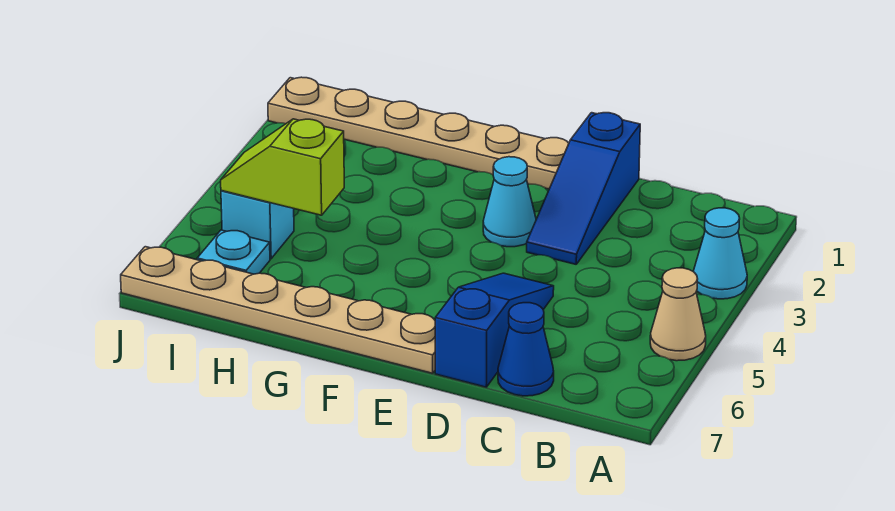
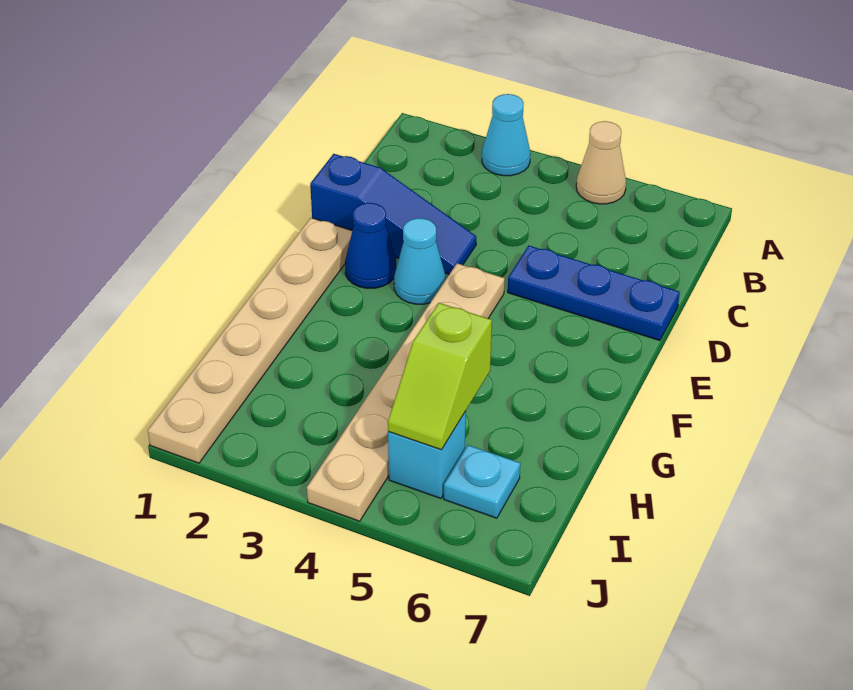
blue cone C7 level 1 -> blue cone E2 level 1
blue slope D5:D7 level 1 top 7 -> blue plate D5:D7 level 1
tan plate E7:J7 level 1 -> tan plate E4:J4 level 1

